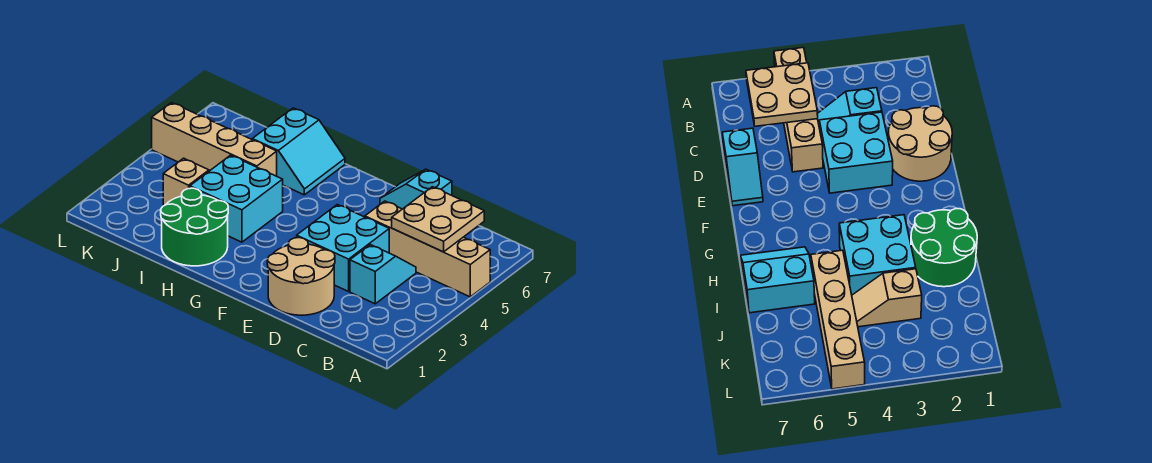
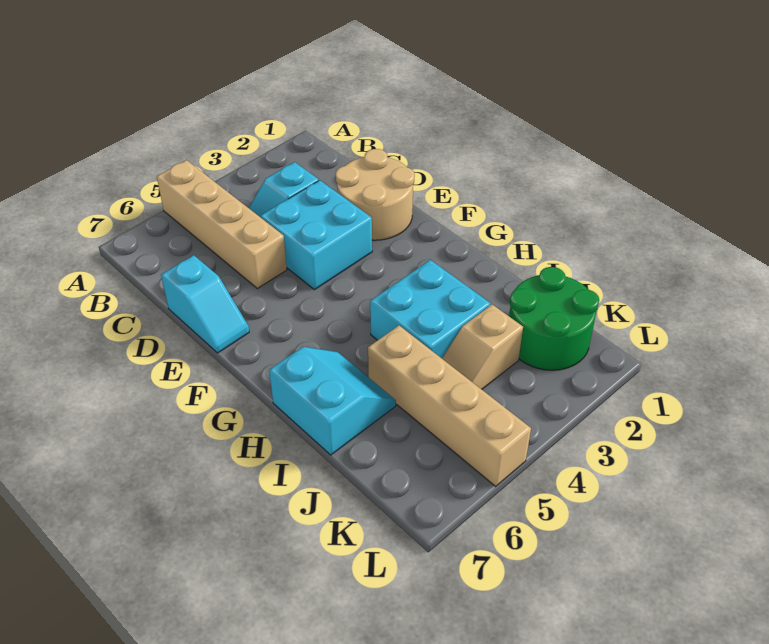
tan plate B5:C6 level 2 -> none
green round brick H1:I2 level 1 -> green round brick J1:K2 level 1
cyan slope H6:I7 level 1 top I -> cyan slope H6:I7 level 1 top 7

